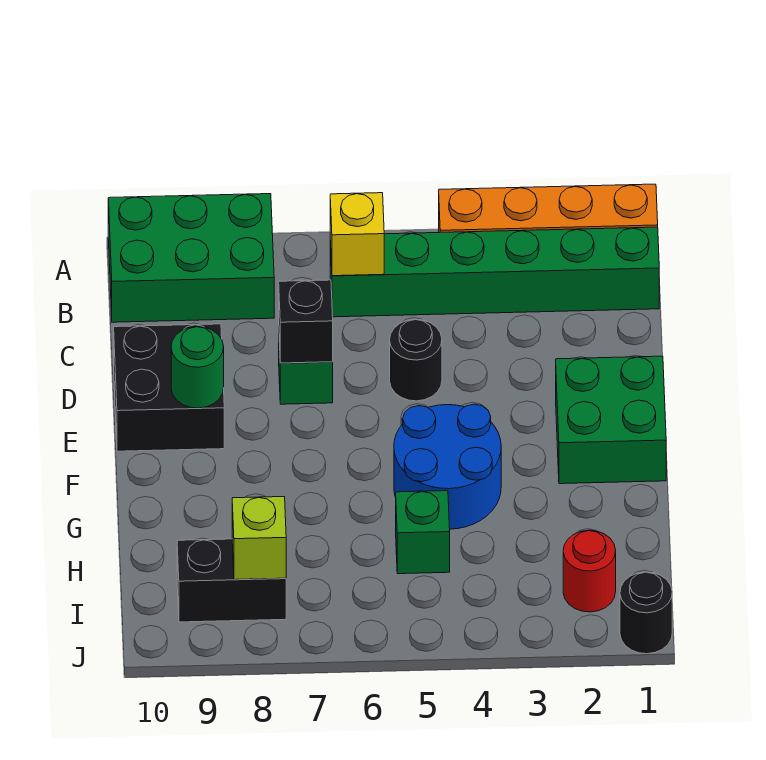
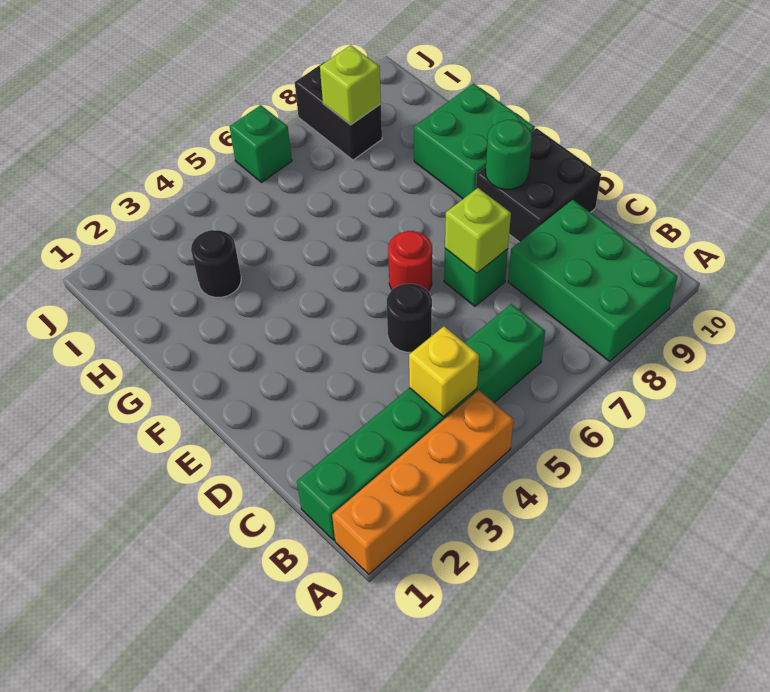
green brick A8:B10 level 1 -> green brick A8:C9 level 1
yellow brick B6 level 2 -> yellow brick B4 level 2
black brick D7 level 2 -> lime brick D7 level 2
green brick E1:F2 level 1 -> green brick F9:G10 level 1
blue round brick F4:G5 level 1 -> none
green brick H5 level 1 -> green brick J6 level 1
red round brick I2 level 1 -> red round brick E6 level 1
black brick I8:I9 level 1 -> black brick I8:J8 level 1
black round brick J1 level 1 -> black round brick H3 level 1

